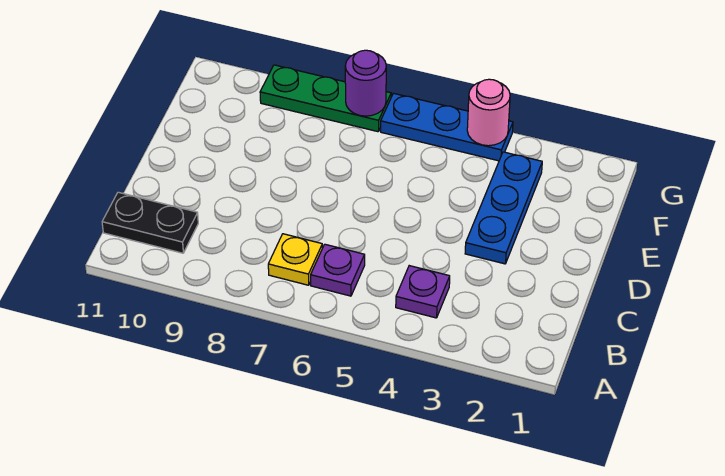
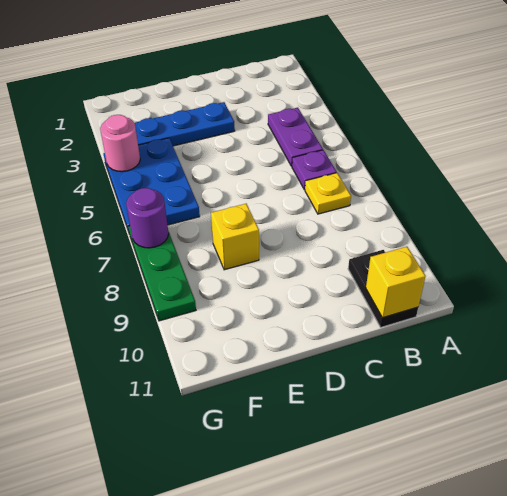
purple plate B4 level 1 -> purple plate B4:B5 level 1
none -> yellow brick B11 level 2
none -> yellow brick E8 level 1
blue plate G4:G6 level 1 -> blue plate F4:G6 level 1

